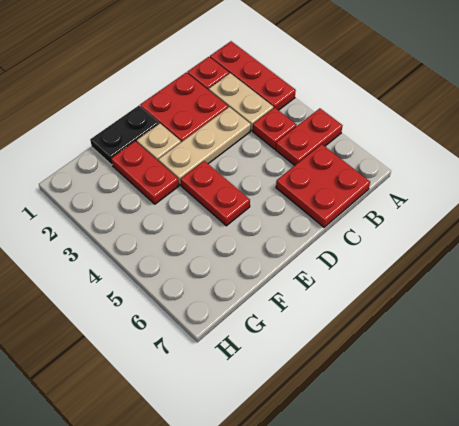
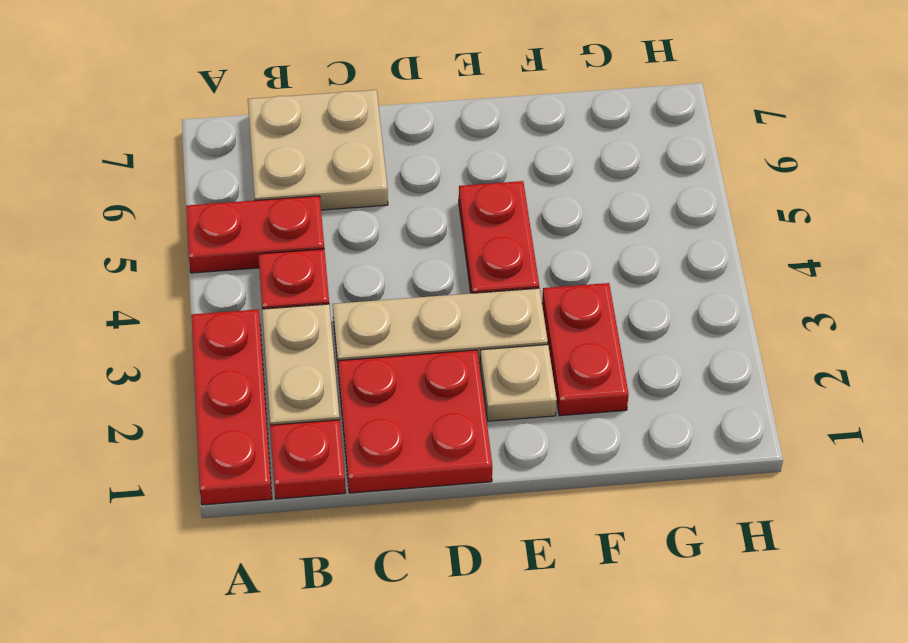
red plate B6:C7 level 1 -> tan plate B6:C7 level 1
black plate E1:F1 level 1 -> none

